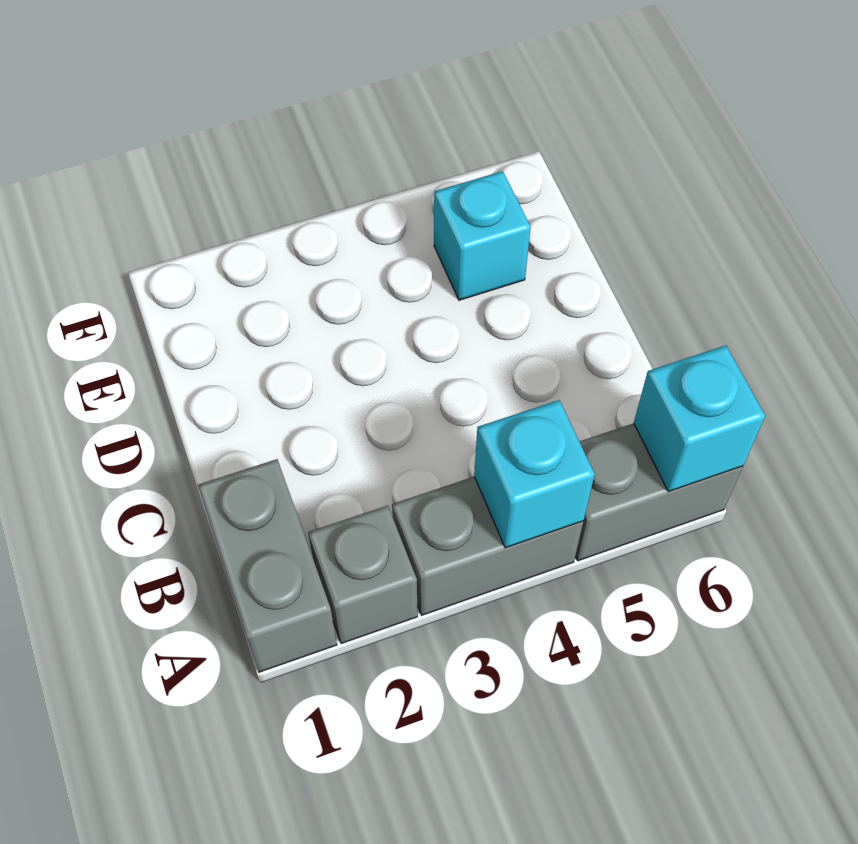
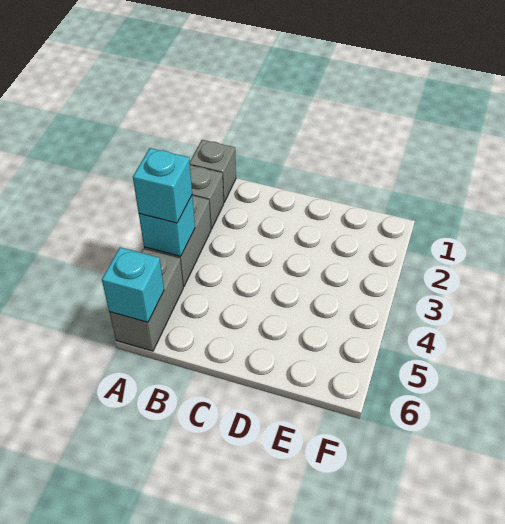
grey brick A1:B1 level 1 -> grey brick A1 level 1
cyan brick E5 level 1 -> cyan brick A4 level 3

